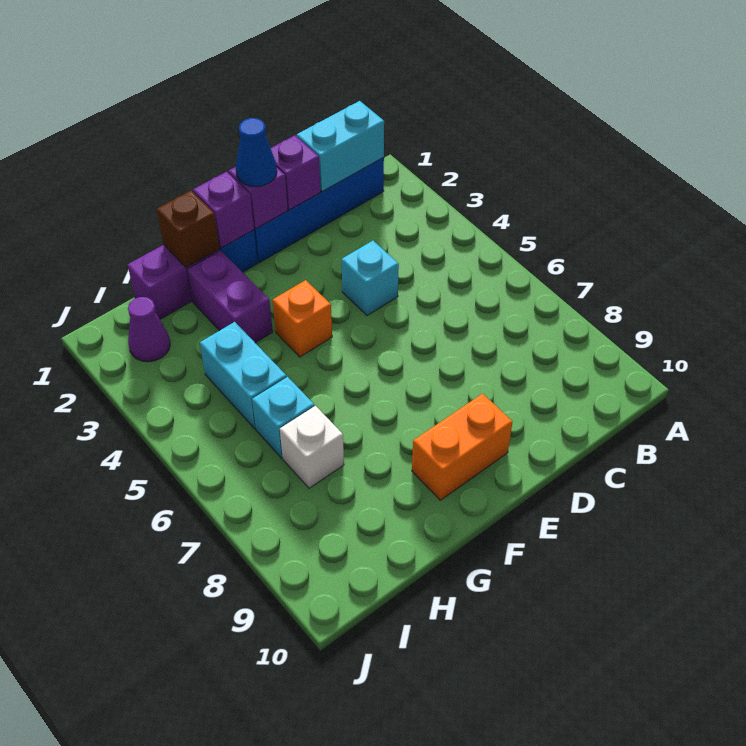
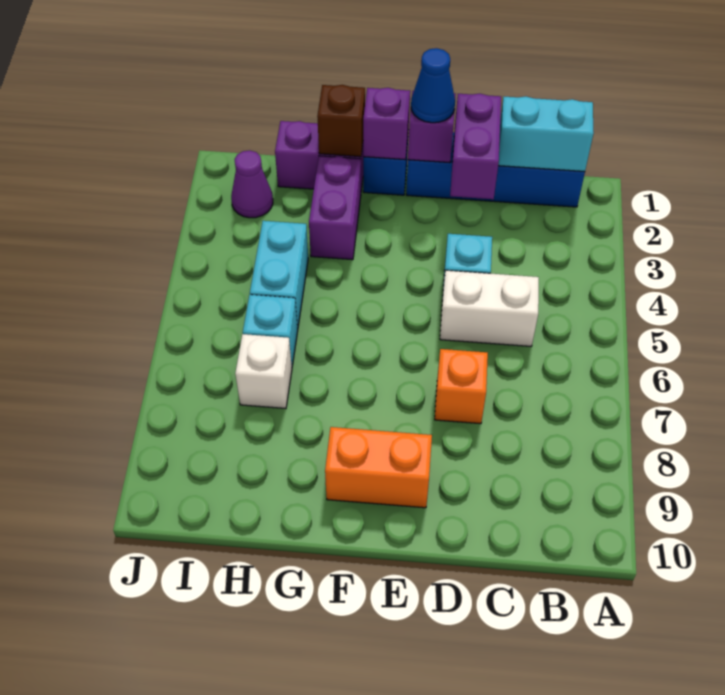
none -> white brick C5:D5 level 1
purple brick D1 level 2 -> purple brick D1:D2 level 2
orange brick F4 level 1 -> orange brick D7 level 1

